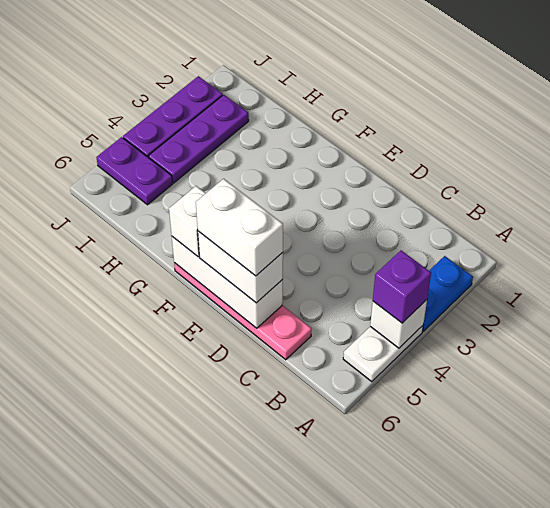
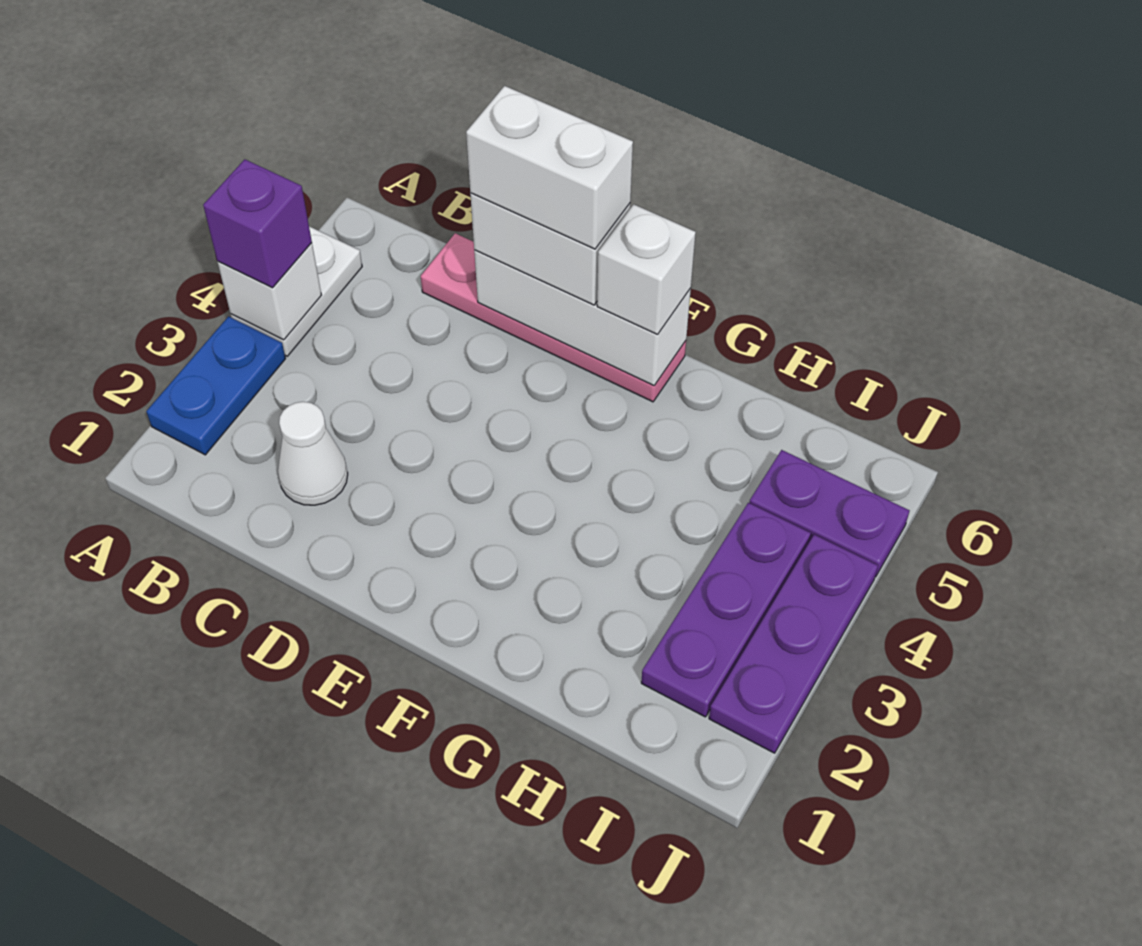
none -> white cone C2 level 1

